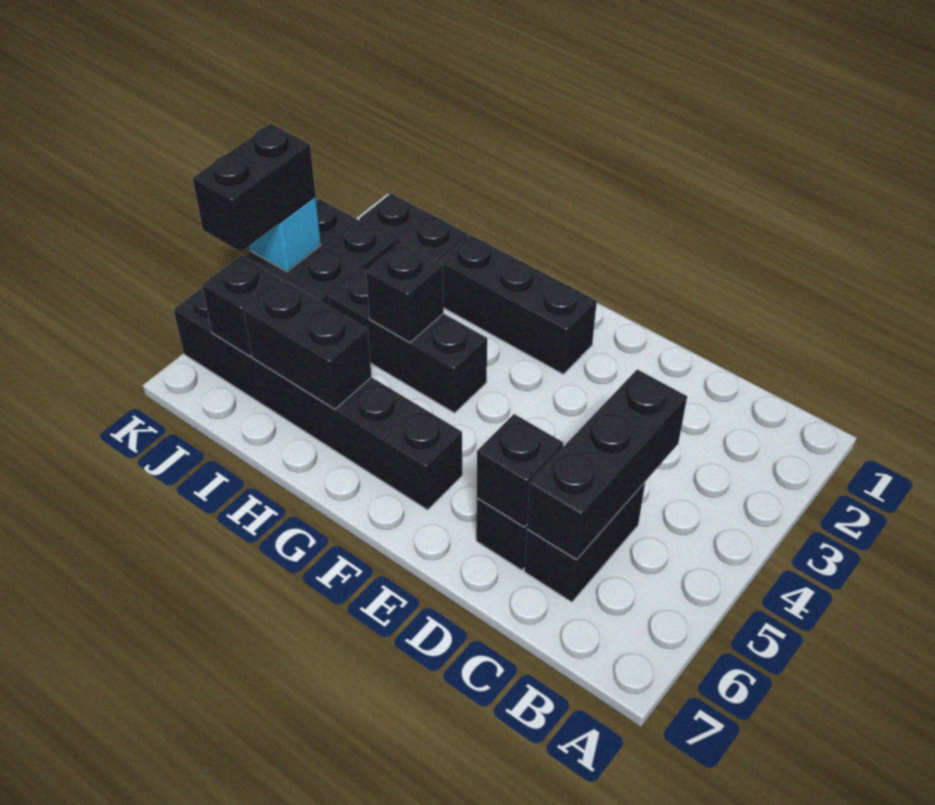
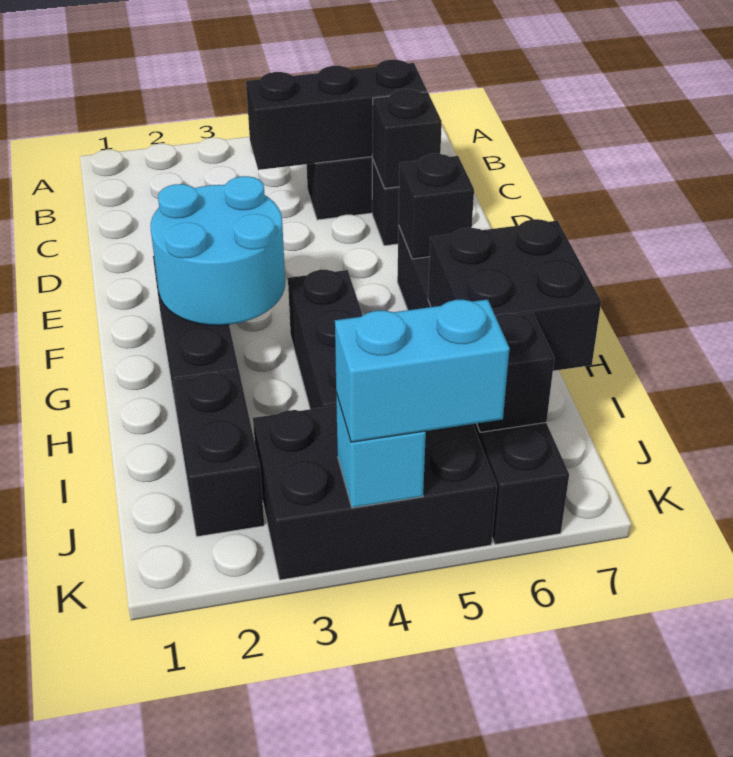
none -> cyan round brick F2:G3 level 2
black brick H4 level 2 -> black brick F6 level 2
black brick H6:I6 level 2 -> black brick H6:I7 level 2
black brick K4:K5 level 3 -> cyan brick K4:K5 level 3

